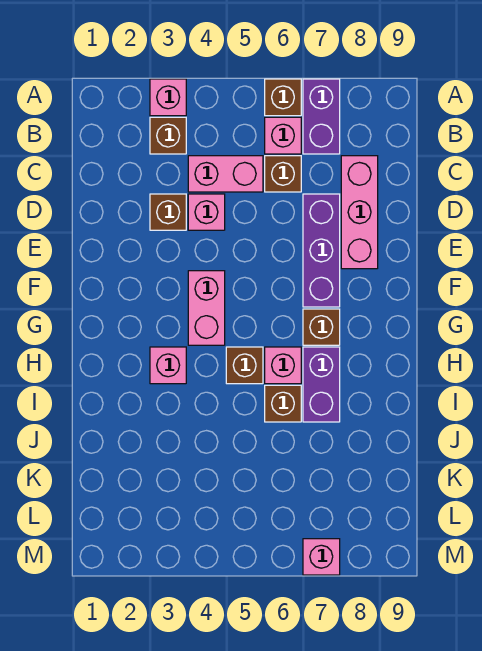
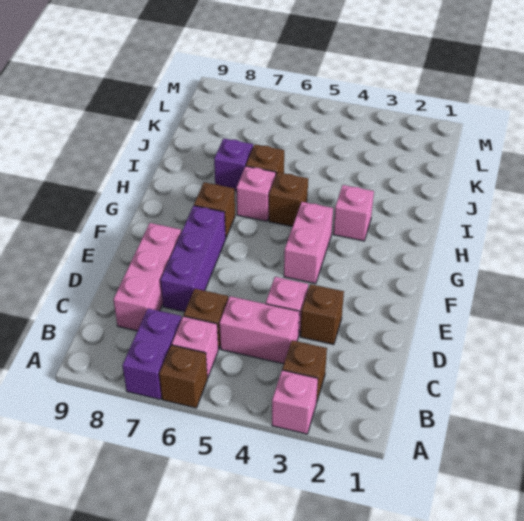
purple brick H7:I7 level 1 -> purple brick I7 level 1
pink brick M7 level 1 -> none

